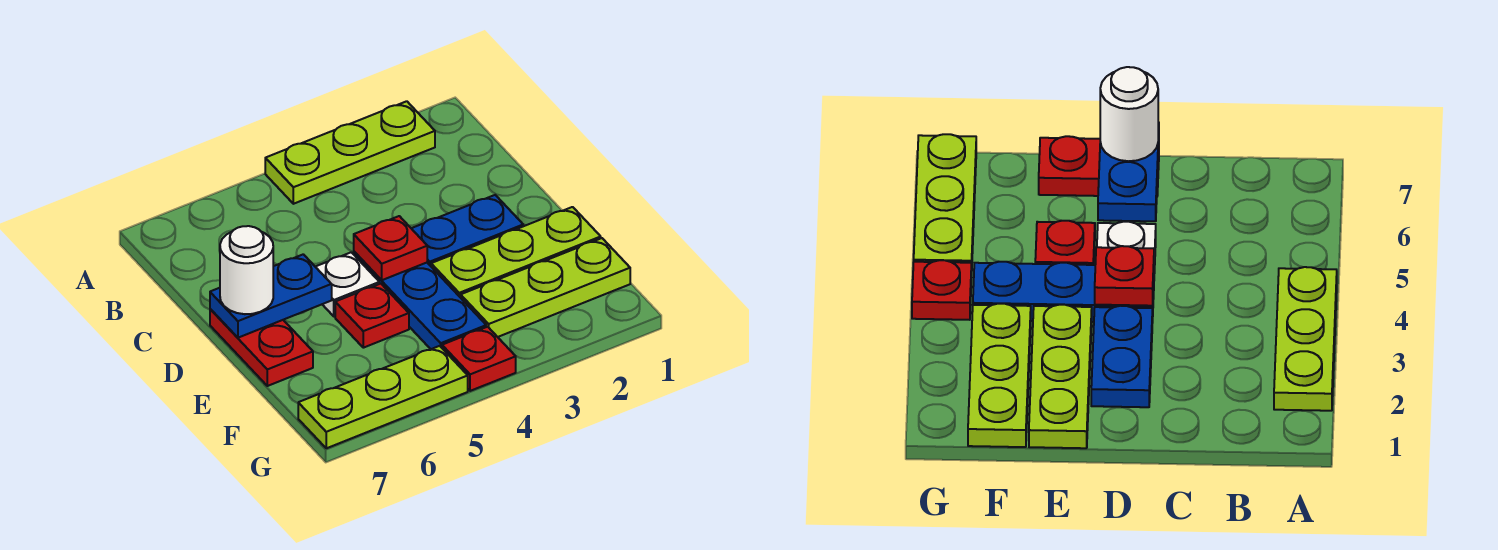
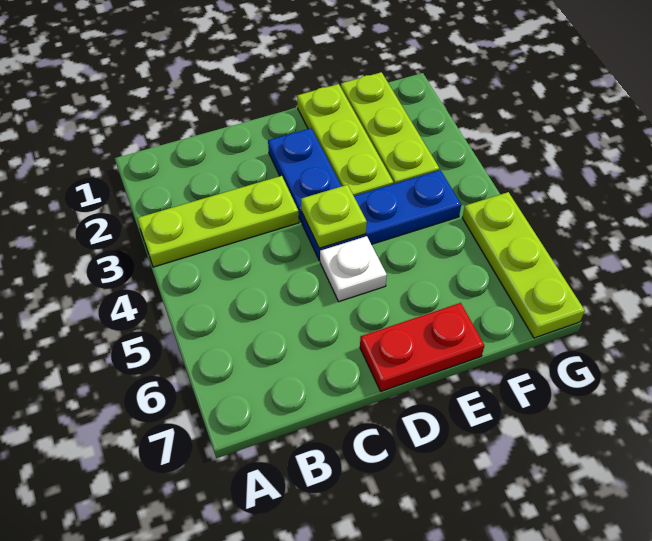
lime plate A2:A4 level 1 -> lime plate A3:C3 level 1
red plate D4 level 2 -> lime plate D4 level 2
blue plate D6:D7 level 2 -> none
white round brick D7 level 3 -> none
red plate E5 level 1 -> none
red plate G4 level 1 -> none

